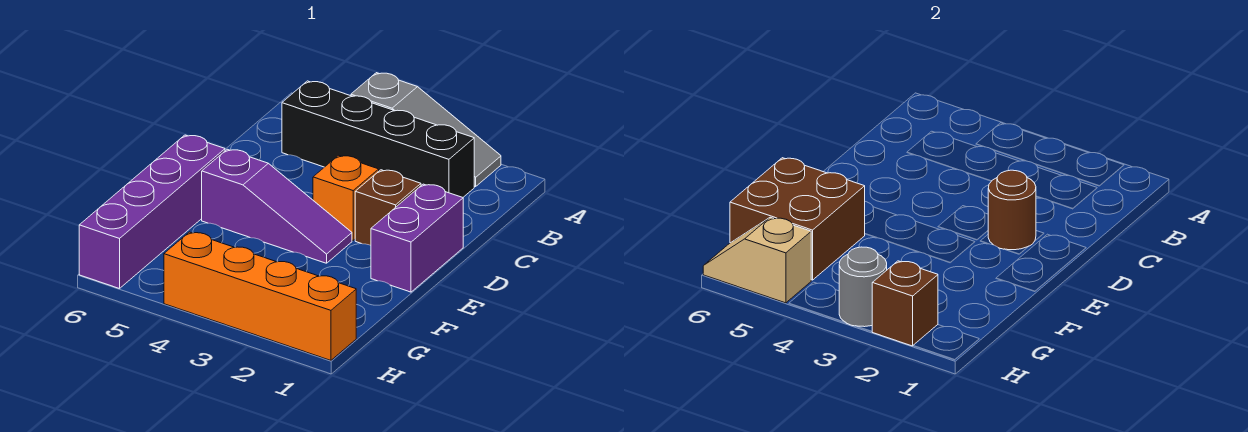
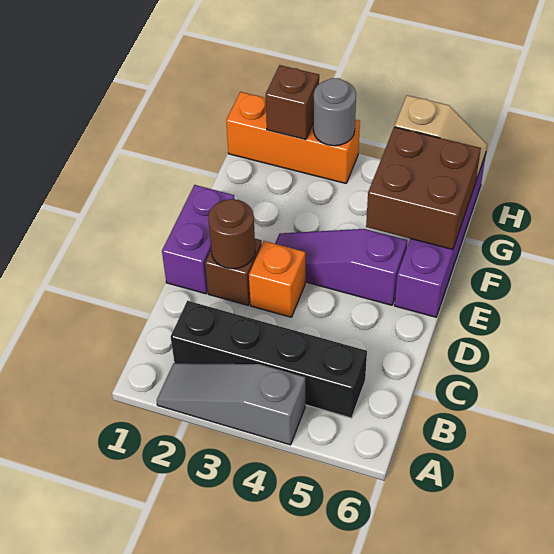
orange brick H1:H4 level 1 -> orange brick H1:H3 level 1

